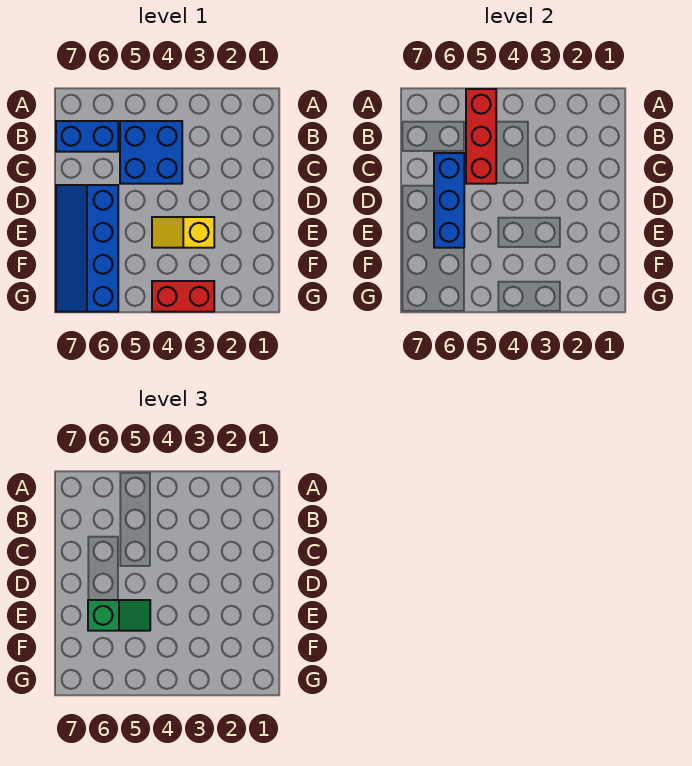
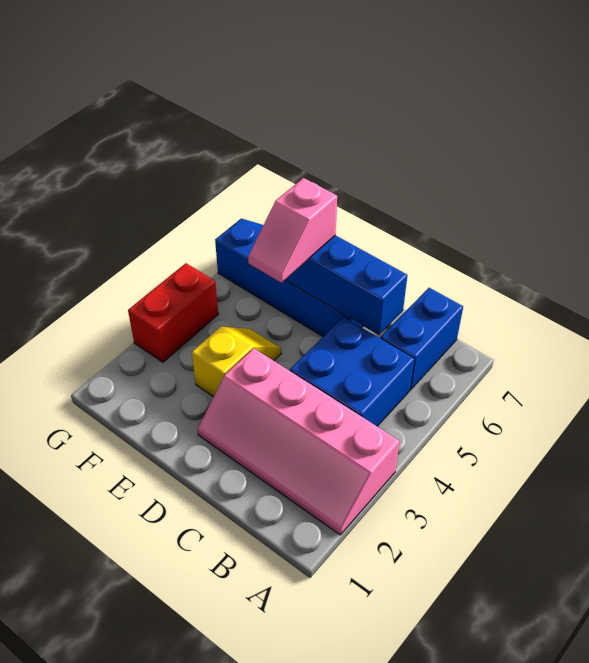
none -> pink slope A2:D3 level 1 top 3
red brick A5:C5 level 2 -> none
green slope E5:E6 level 3 top 6 -> pink slope E5:E6 level 3 top 6

